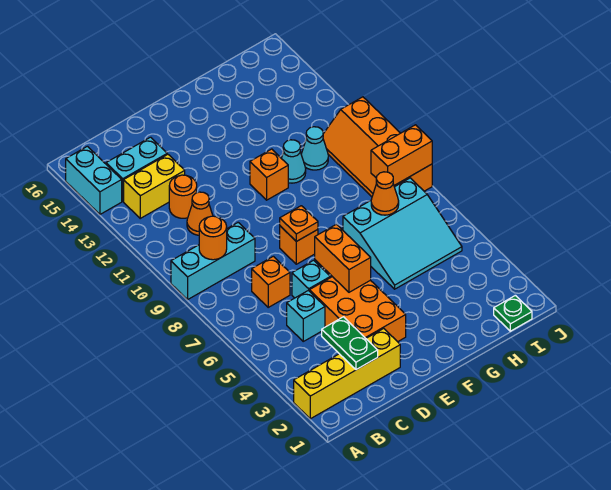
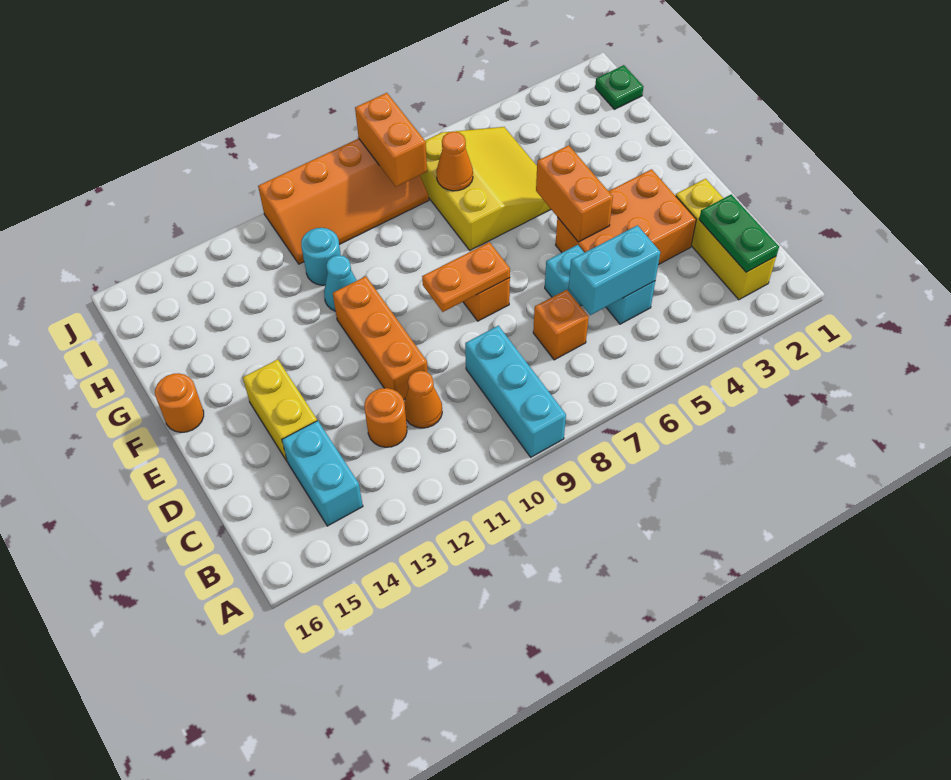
yellow brick A2:D2 level 1 -> yellow brick B2:D2 level 1
cyan brick A14:A15 level 1 -> cyan brick C5:C6 level 2
orange round brick B9 level 2 -> orange round brick F16 level 1
yellow brick B13:C13 level 1 -> yellow brick D14:E14 level 1
green plate C2:C3 level 2 -> green plate B2:C2 level 2
orange brick E5:E6 level 2 -> orange brick E5:F5 level 2
orange plate E8 level 2 -> orange plate E8:E9 level 2
orange brick F11 level 1 -> orange brick D11:F11 level 1
cyan slope G5:I7 level 1 top 7 -> yellow slope G5:I7 level 1 top 7
cyan cone H11 level 1 -> cyan round brick H11 level 1

